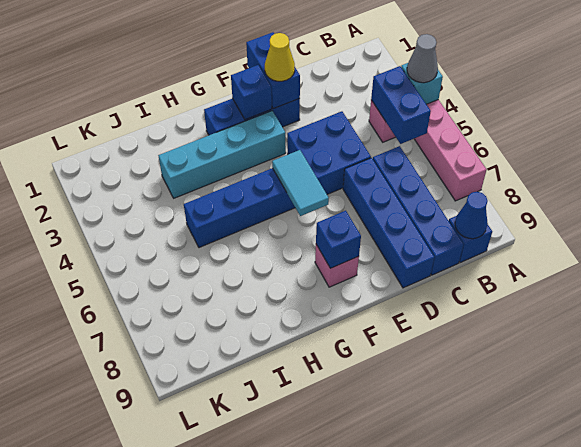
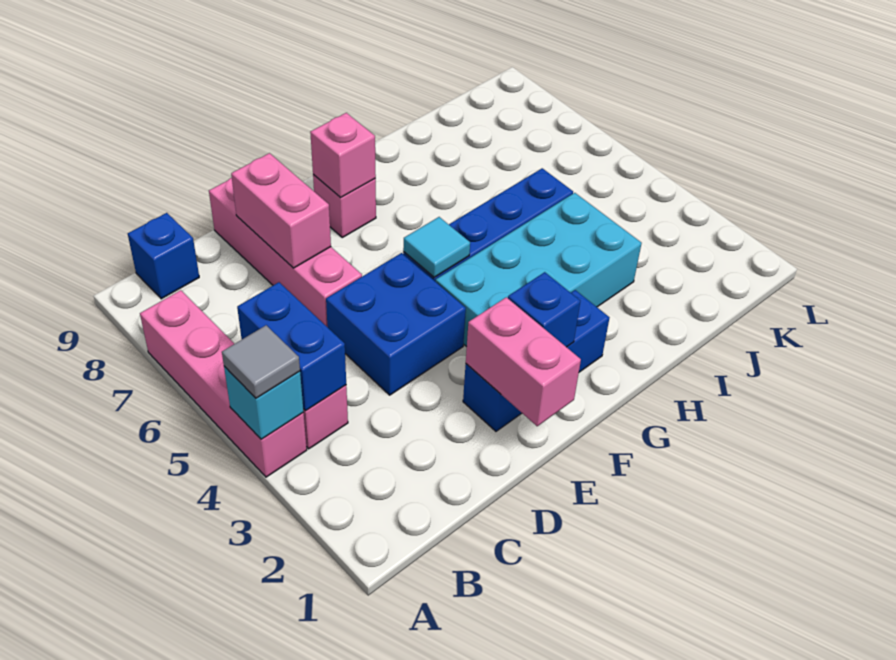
grey cone A4 level 3 -> grey tile A4 level 3
blue cone B9 level 2 -> none
blue brick C6:C9 level 1 -> none
blue brick D6:D9 level 1 -> pink brick D6:D9 level 1
none -> pink brick D7:D8 level 2
blue brick E1:E2 level 2 -> pink brick E1:E2 level 2
yellow cone E2 level 3 -> none
cyan brick F3:I3 level 1 -> cyan brick F3:I4 level 1
cyan tile F5:F6 level 2 -> cyan tile F5 level 2
blue brick F8 level 2 -> pink brick F8 level 2

